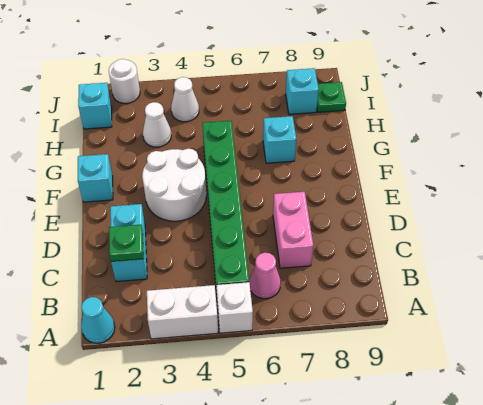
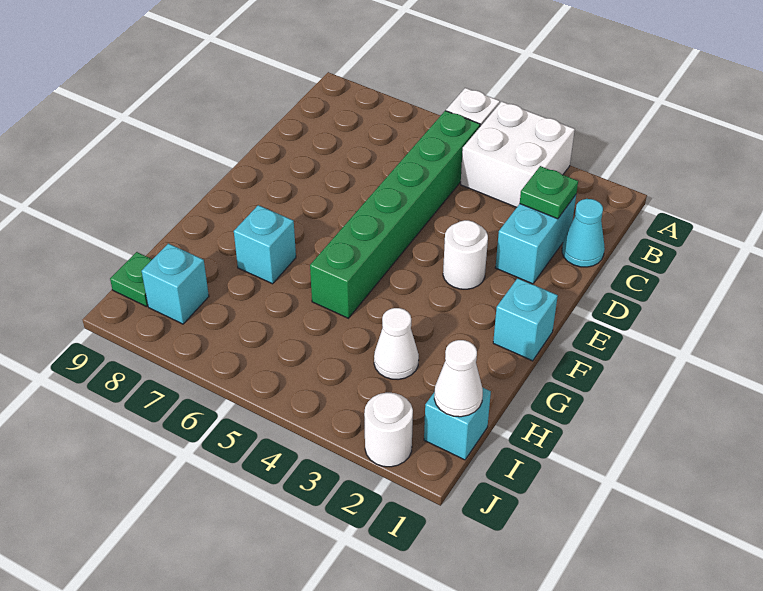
cyan cone A1 level 1 -> cyan cone C1 level 1
white brick A3:A4 level 1 -> white brick A3:B4 level 1
pink cone B6 level 1 -> none
pink brick C7:D7 level 1 -> none
white round brick E3:F4 level 1 -> white round brick E3 level 1
white cone I4 level 1 -> white cone I1 level 2

